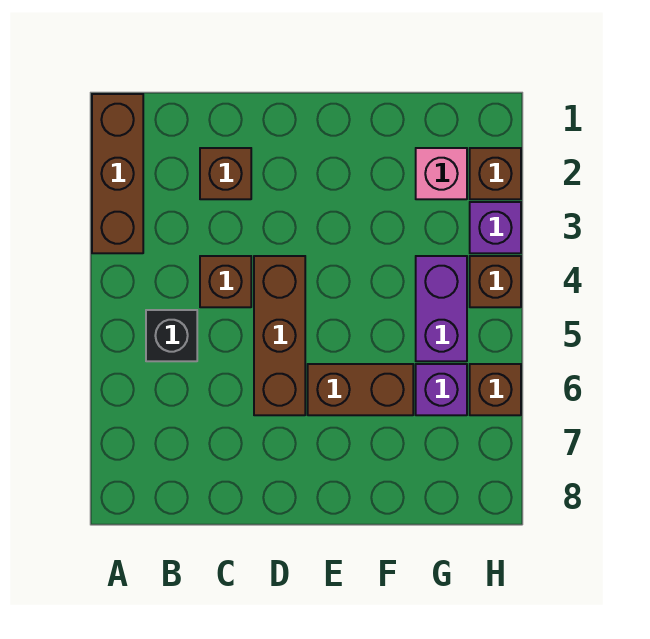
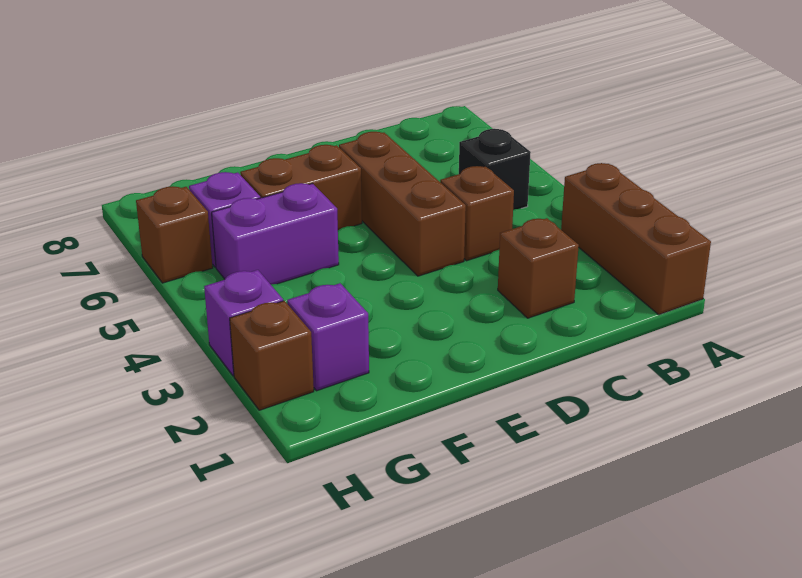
pink brick G2 level 1 -> purple brick G2 level 1
purple brick G4:G5 level 1 -> purple brick F5:G5 level 1
brown brick H4 level 1 -> none

